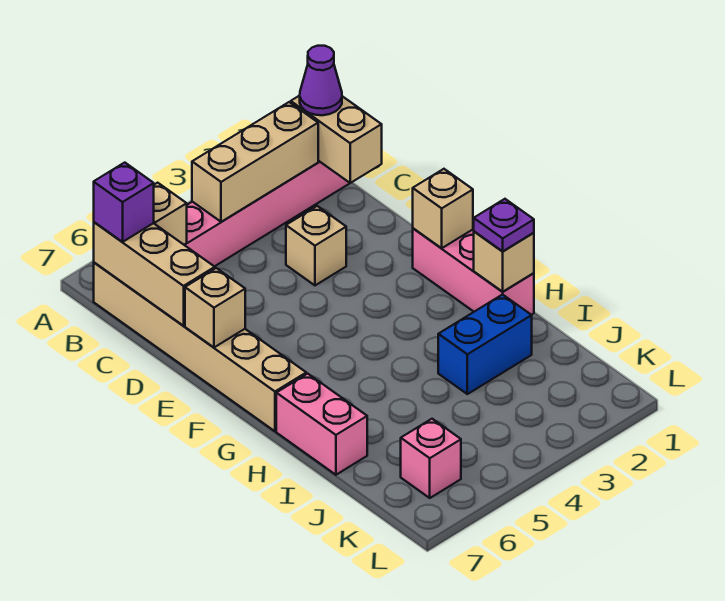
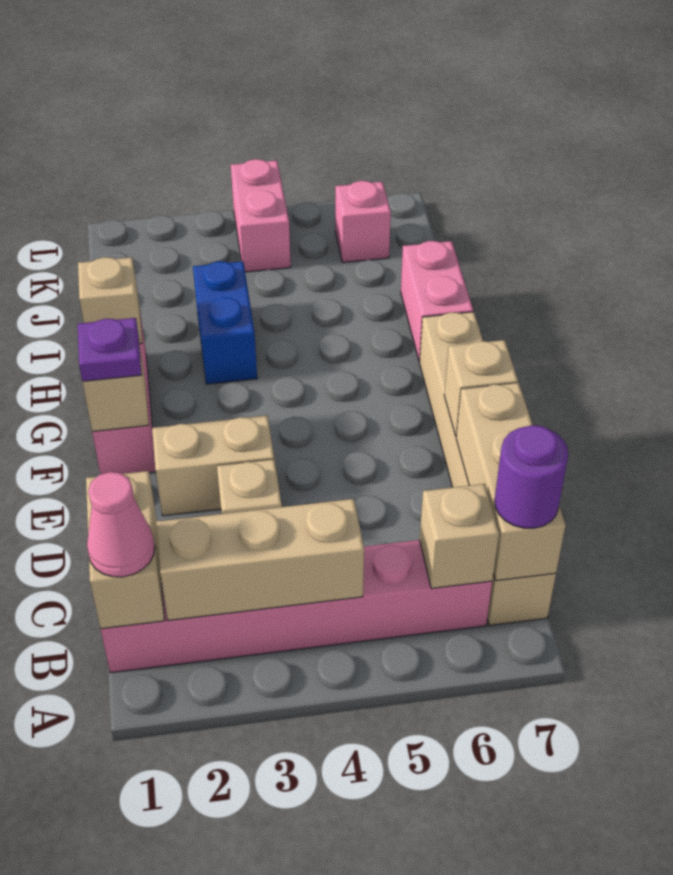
purple cone B1 level 3 -> pink cone B1 level 3
purple brick B7 level 3 -> purple round brick B7 level 3
none -> tan brick E2:E3 level 1
purple plate H1 level 3 -> purple plate F1 level 3
blue brick I2:I3 level 1 -> blue brick H3:I3 level 1
none -> pink brick K4:L4 level 1

